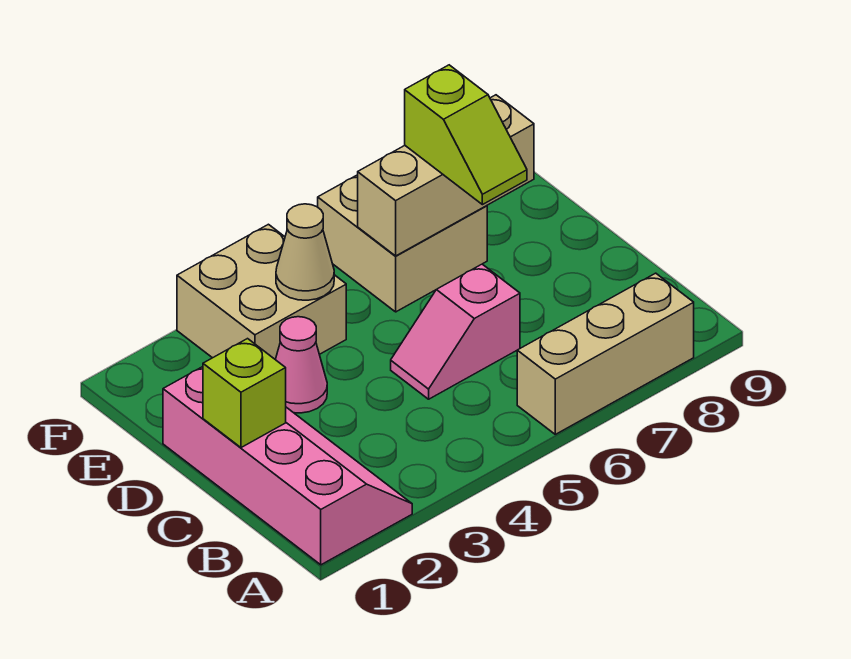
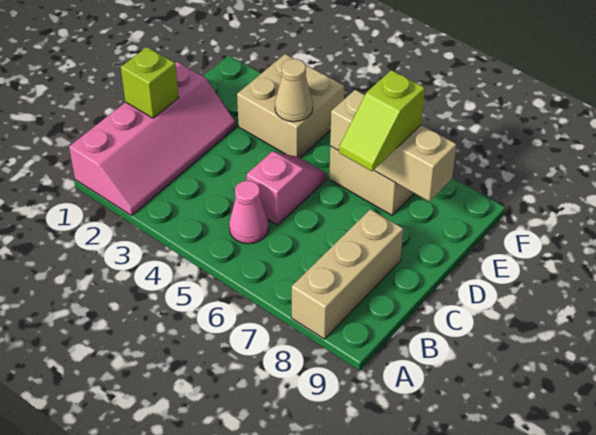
tan brick A6:A8 level 1 -> tan brick A8:C8 level 1
pink slope C5:C6 level 1 top 6 -> pink slope C5:D5 level 1 top C
pink cone D3 level 1 -> pink cone B5 level 1

